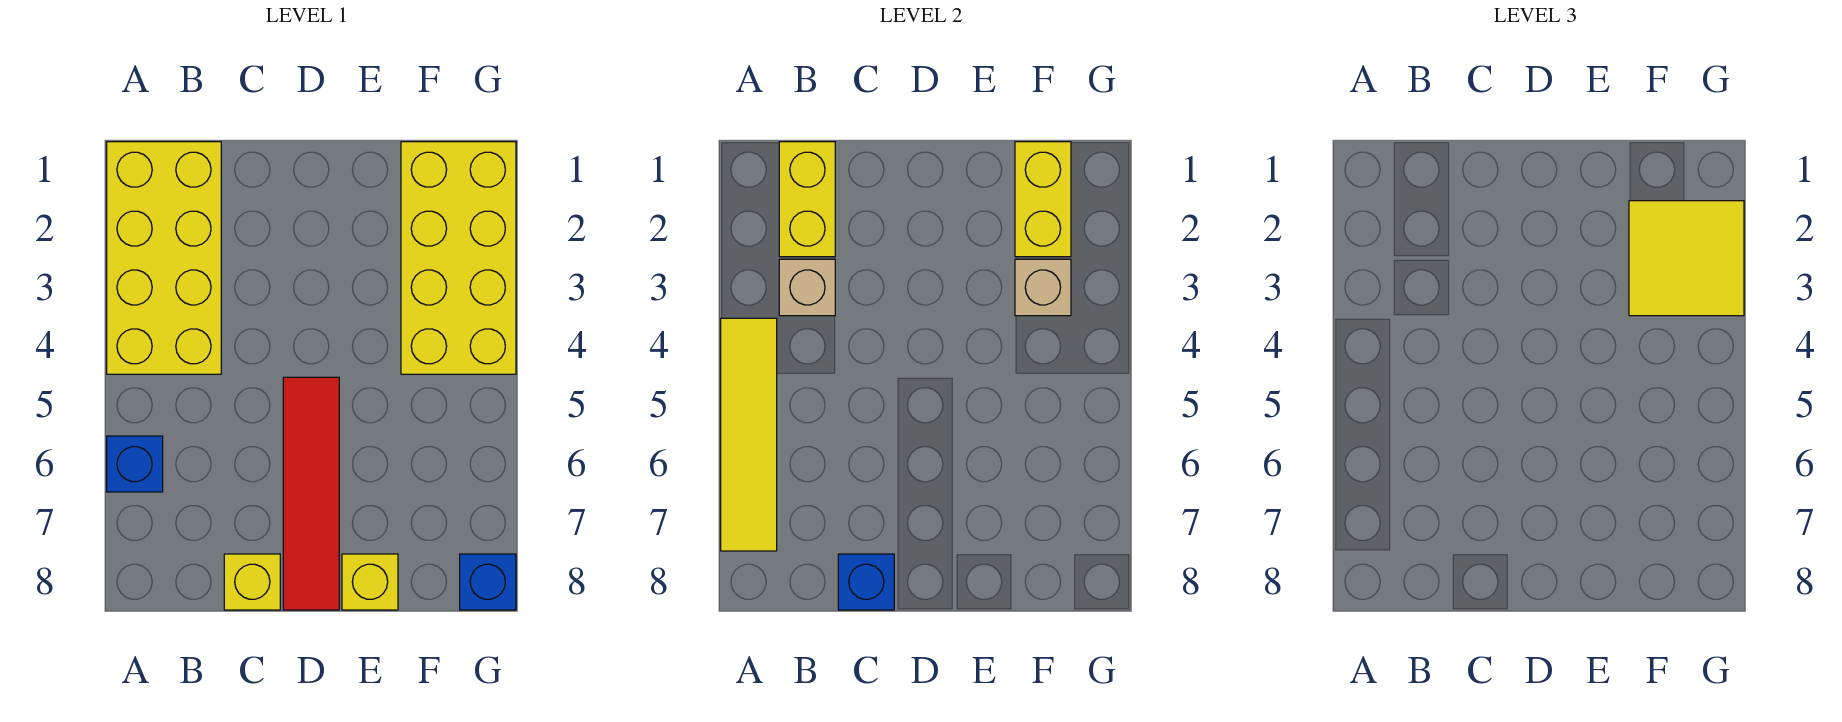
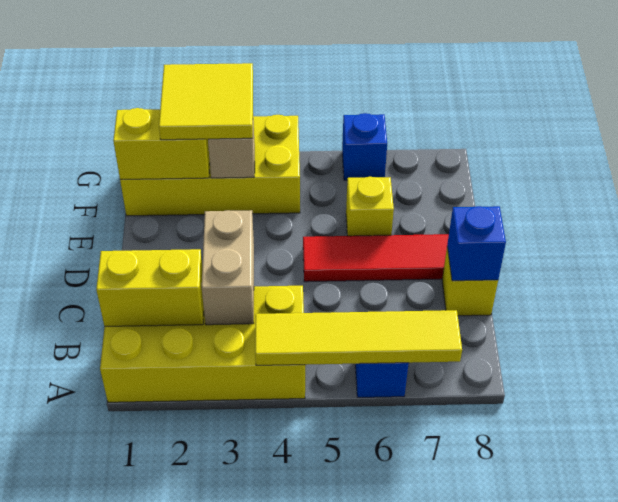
tan brick B3 level 2 -> tan brick B3:C3 level 2
yellow brick E8 level 1 -> yellow brick E6 level 1
blue brick G8 level 1 -> blue brick G6 level 1

